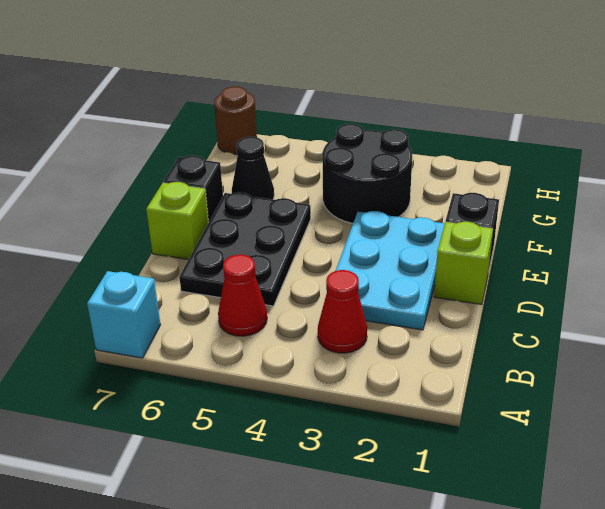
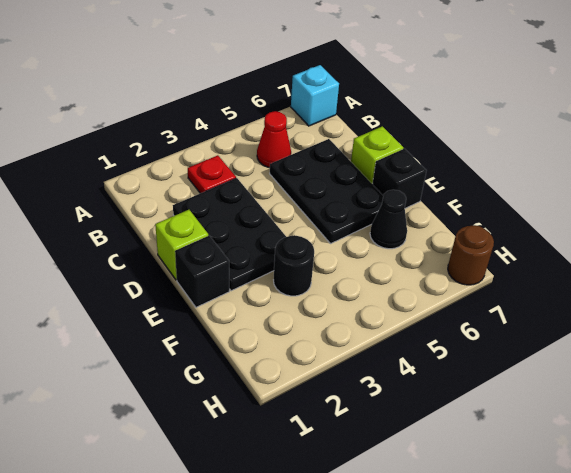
red cone B3 level 1 -> red plate B3 level 1
cyan plate C2:E3 level 1 -> black plate C2:E3 level 1
black round brick F3:G4 level 1 -> black round brick F3 level 1

